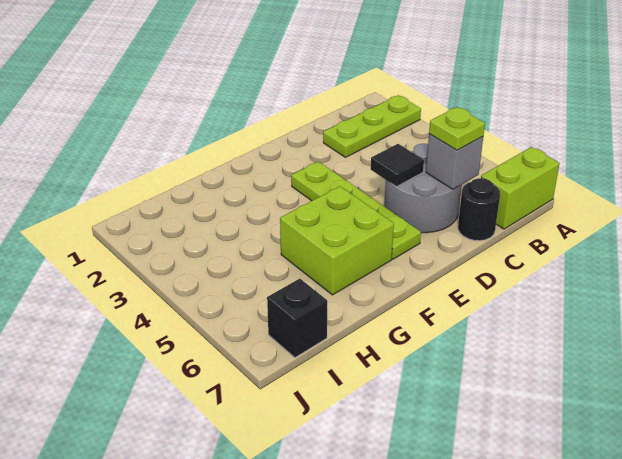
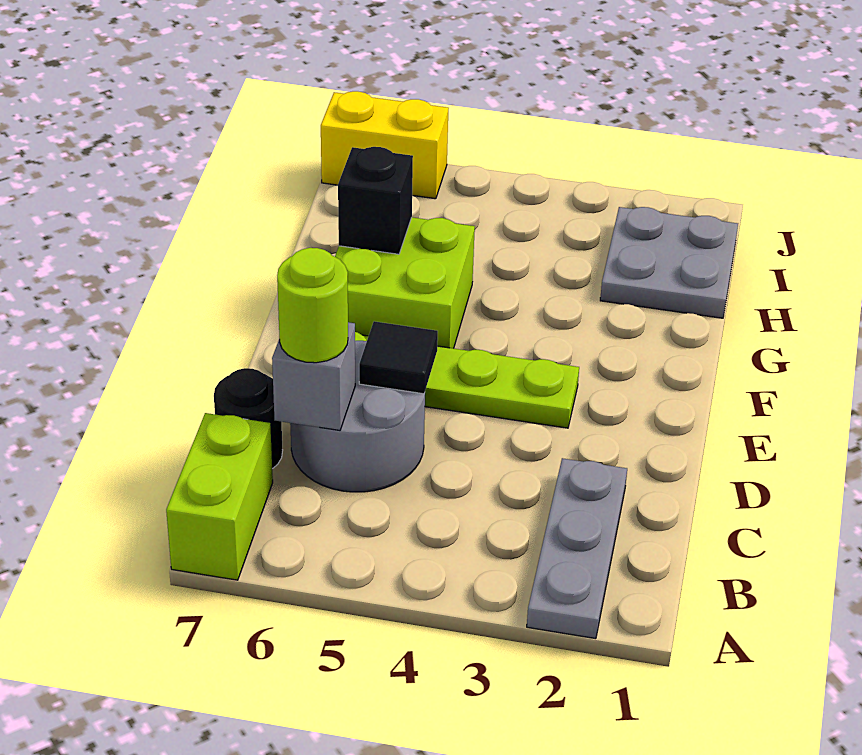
lime plate A2:C2 level 1 -> grey plate A2:C2 level 1
lime plate C6 level 3 -> lime round brick C6 level 3
none -> grey plate H1:I2 level 1
black brick I7 level 1 -> black brick G6 level 2
none -> yellow brick J6:J7 level 1

